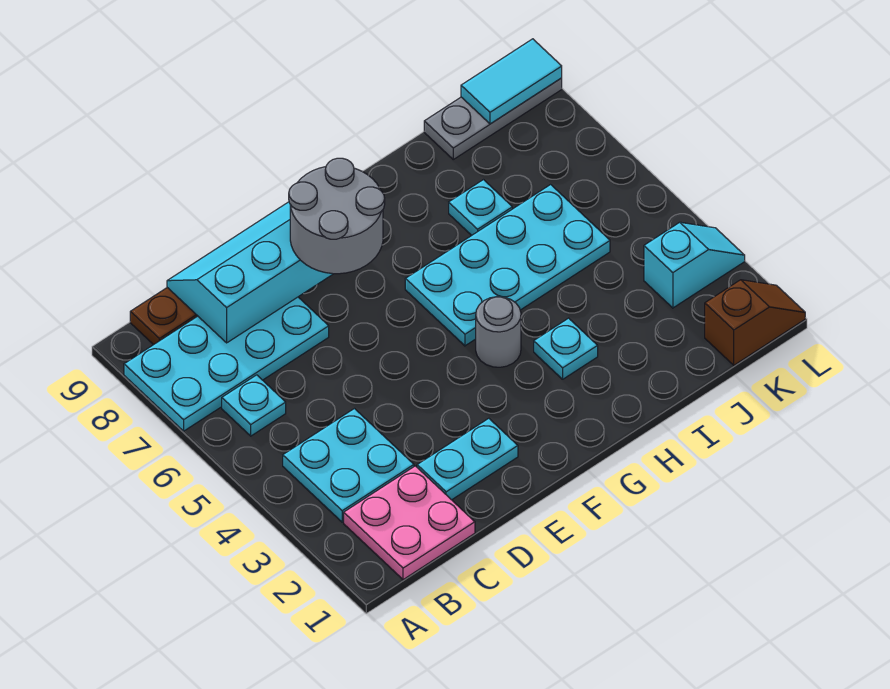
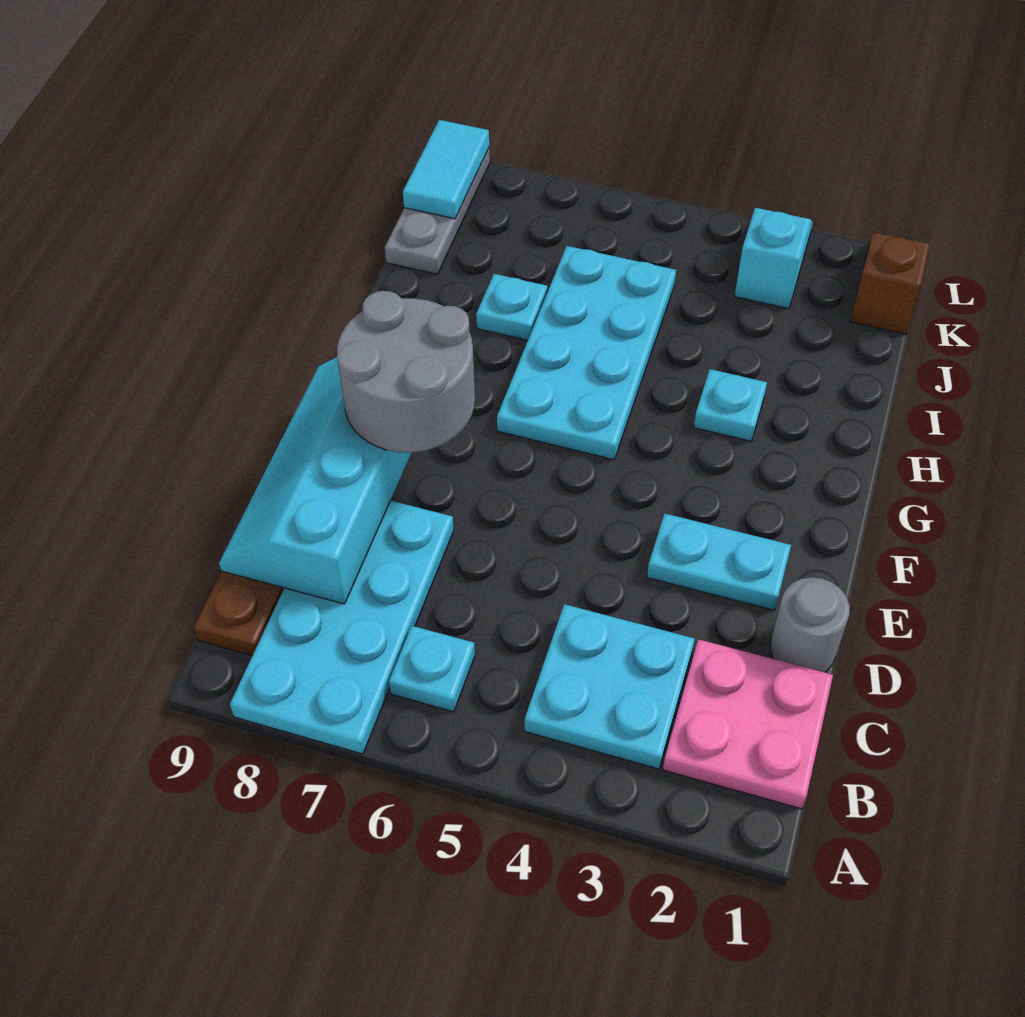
cyan plate D2:E2 level 1 -> cyan plate E2:E3 level 1
grey round brick G4 level 1 -> grey round brick D1 level 1

